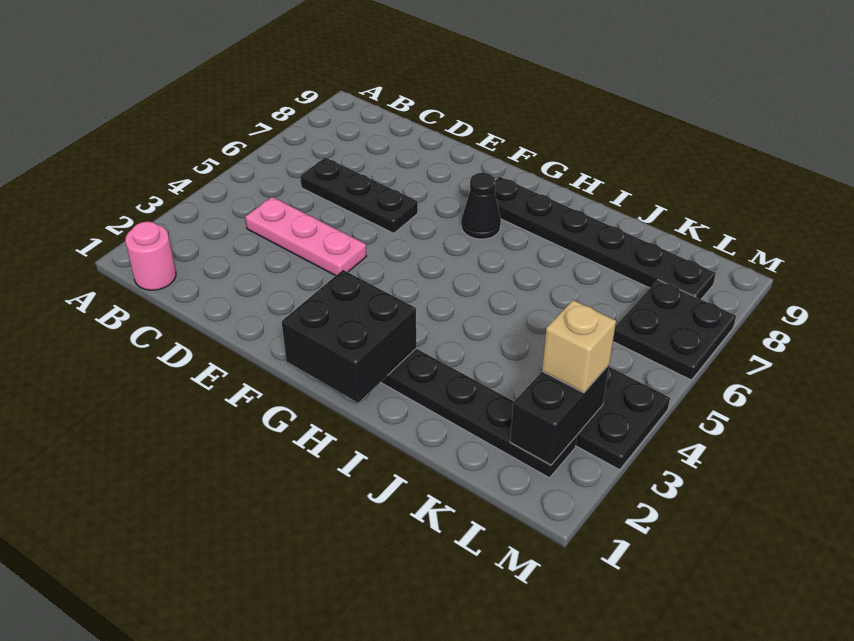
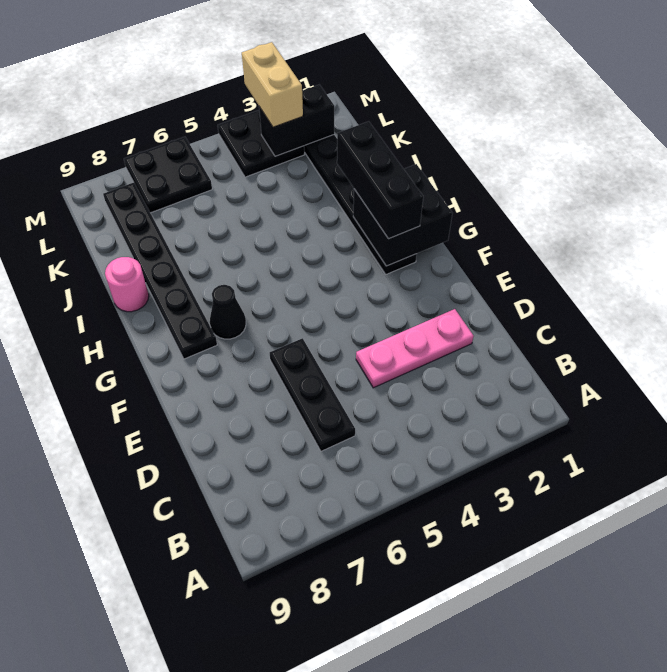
pink round brick B1 level 1 -> pink round brick I9 level 1
pink plate C4:E4 level 1 -> pink plate D2:D4 level 1
none -> black brick G2:I2 level 3
tan brick L3 level 3 -> tan brick L3:M3 level 3

